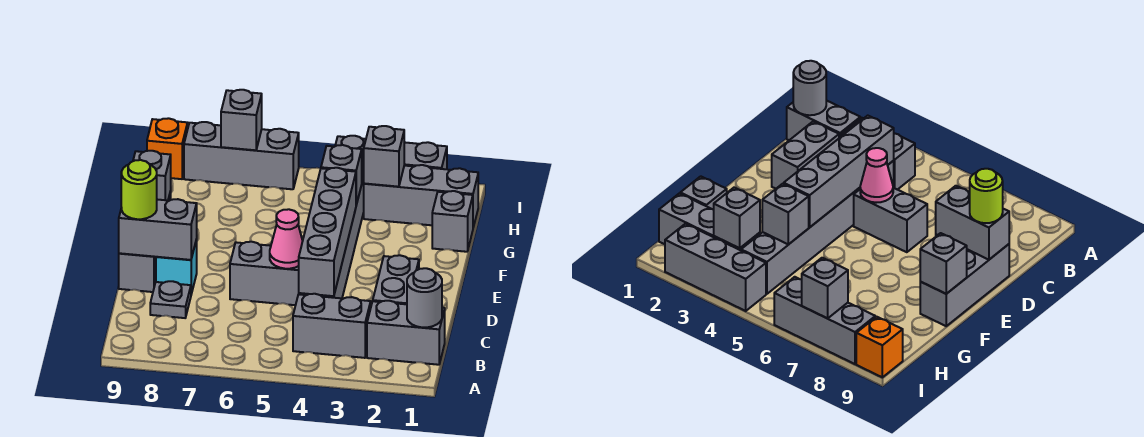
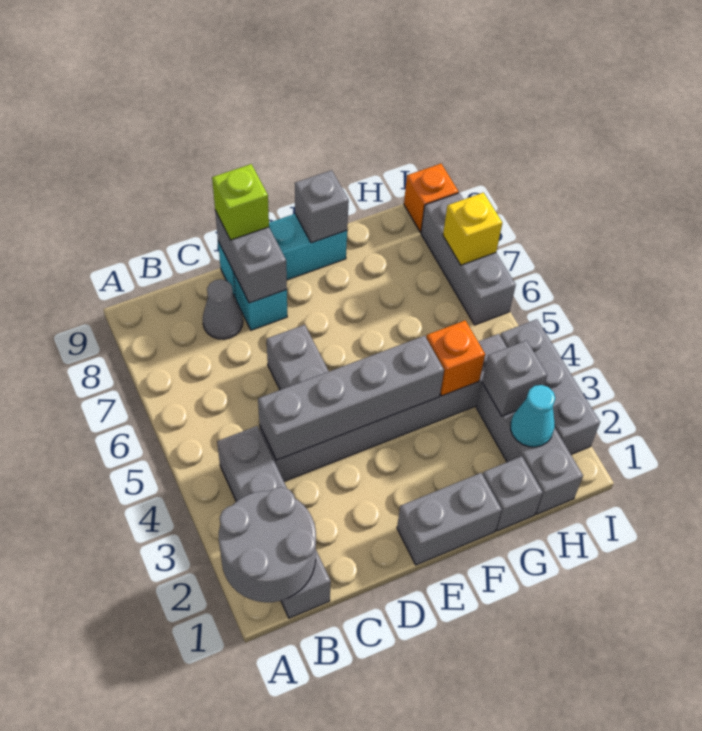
grey round brick B1 level 2 -> grey round brick A1:B2 level 2
grey brick C2:D2 level 1 -> grey brick E1:F1 level 1
grey plate C8 level 1 -> grey cone C8 level 1
pink cone D5 level 2 -> none
grey brick D9:F9 level 1 -> cyan brick D9:F9 level 1
lime round brick D9 level 3 -> lime brick D9 level 3
grey brick G4 level 2 -> orange brick G4 level 2
none -> cyan cone H2 level 2
grey brick I7 level 2 -> yellow brick I7 level 2

